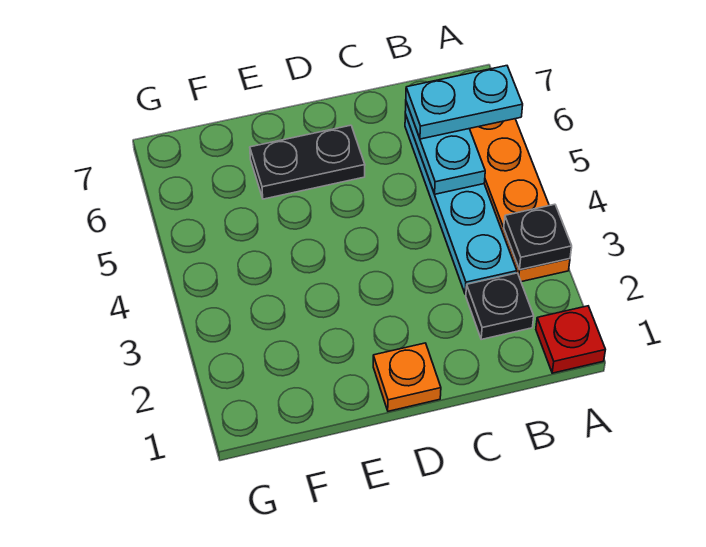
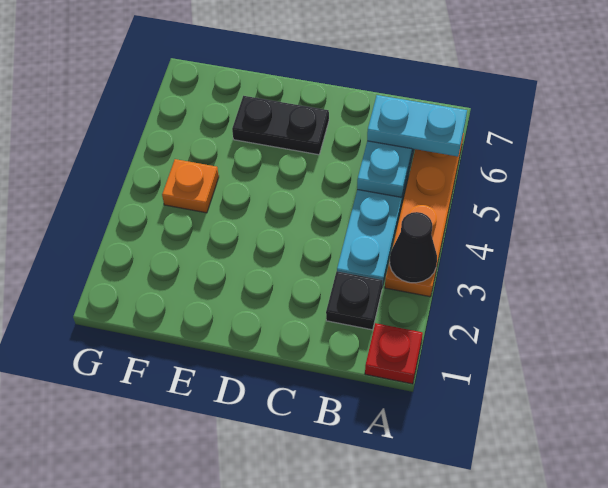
black plate A3 level 2 -> black cone A3 level 2
orange plate D1 level 1 -> orange plate F4 level 1

